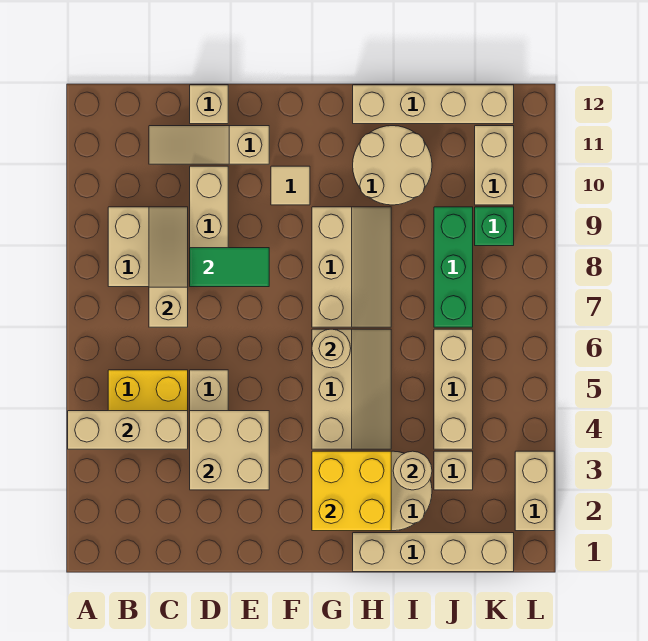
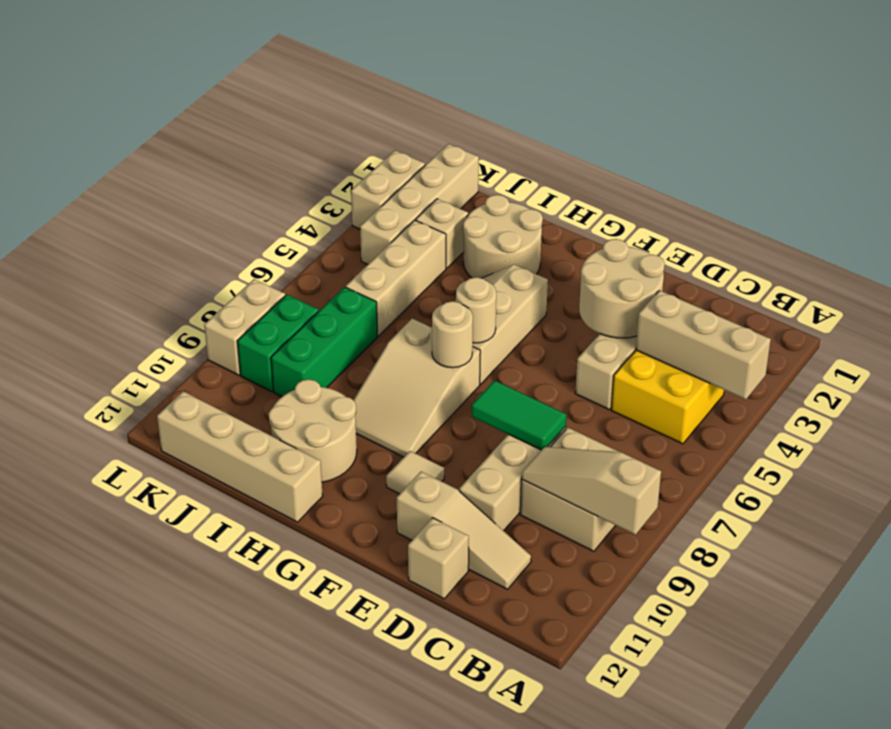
tan slope C7:C9 level 2 top 7 -> tan slope A9:C9 level 2 top A
tan brick D3:E4 level 2 -> tan round brick D3:E4 level 2
yellow brick G2:H3 level 2 -> none
tan slope G7:H9 level 1 top G -> tan slope G7:H9 level 1 top 7
tan brick H1:K1 level 1 -> tan brick K1:K4 level 1
tan round brick I3 level 2 -> tan round brick G7 level 2
green brick K9 level 1 -> green brick K8:K9 level 1
tan brick K10:K11 level 1 -> tan brick L8:L9 level 1

